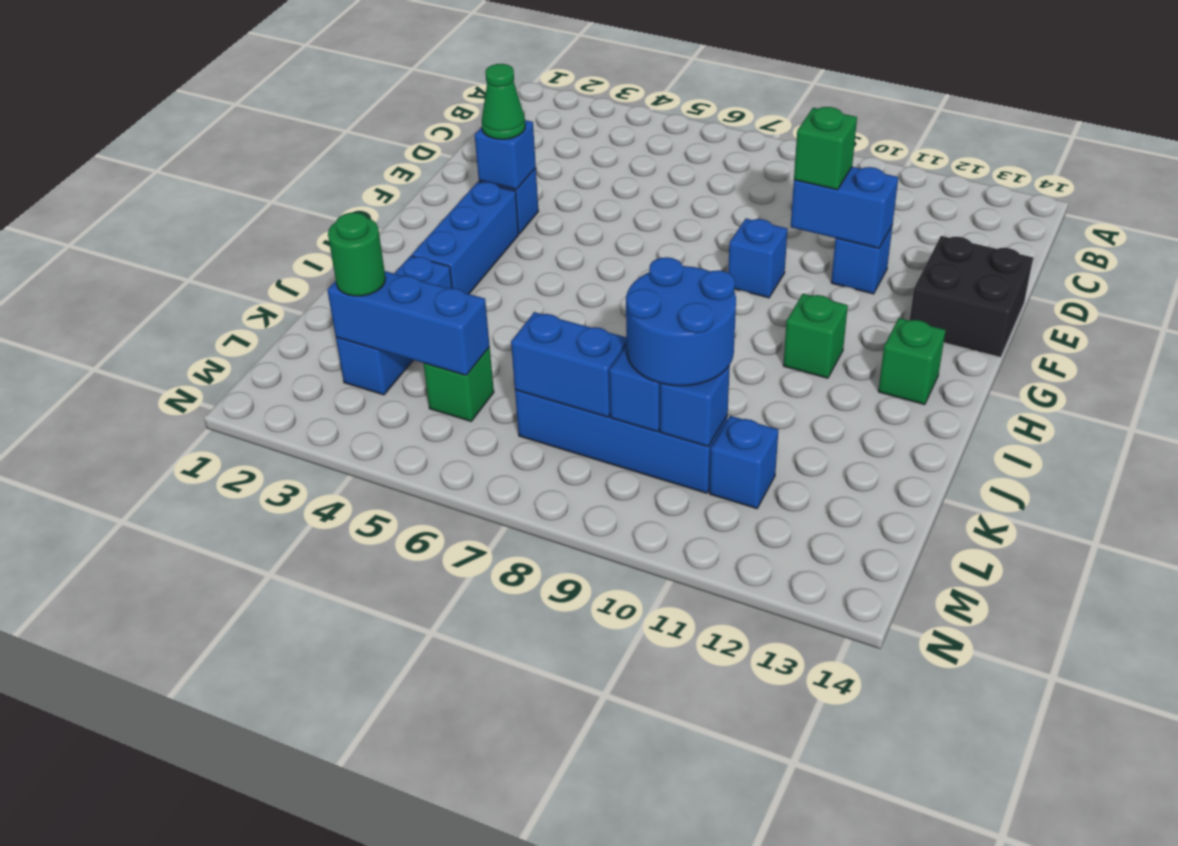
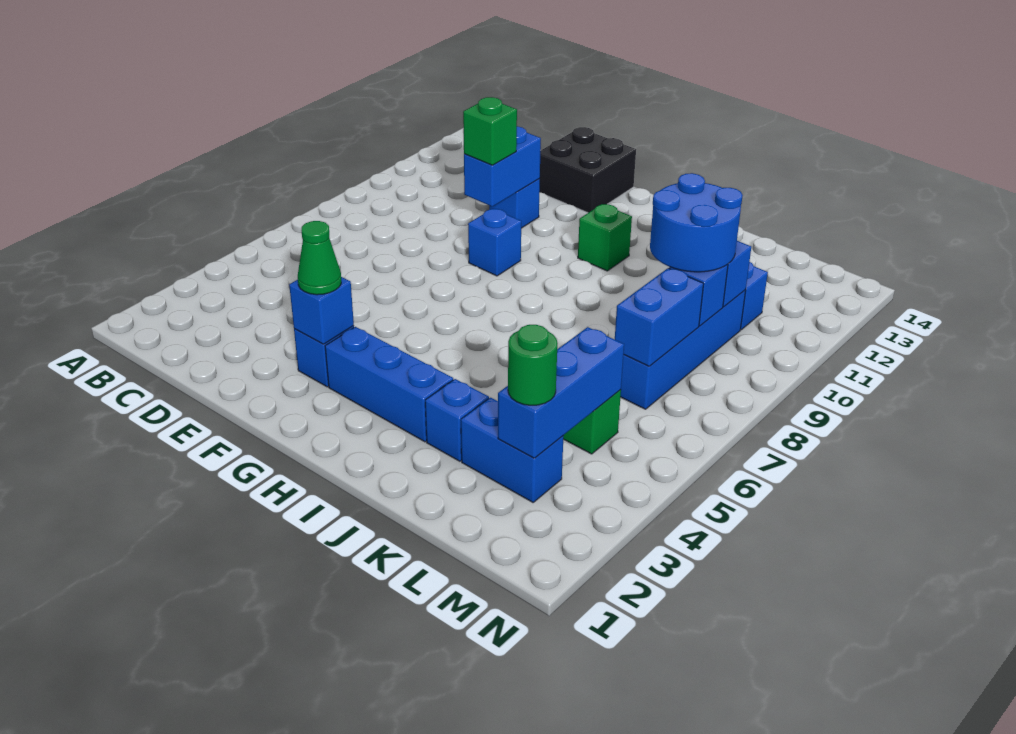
green brick H13 level 1 -> none

